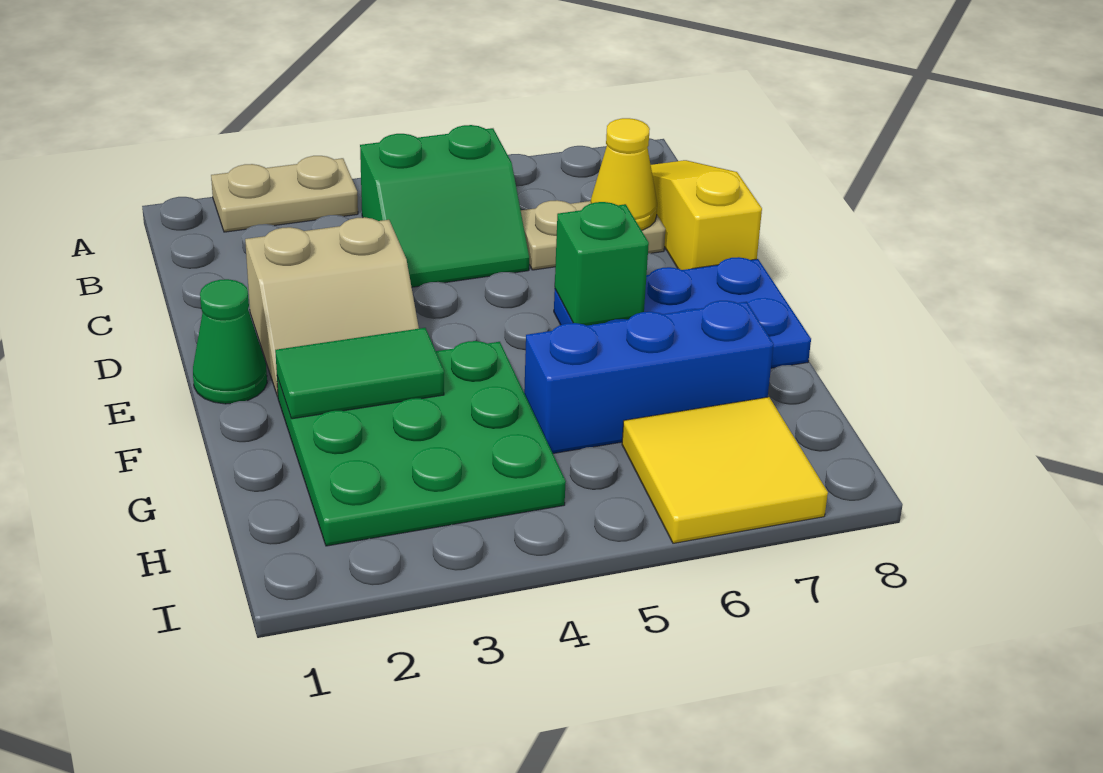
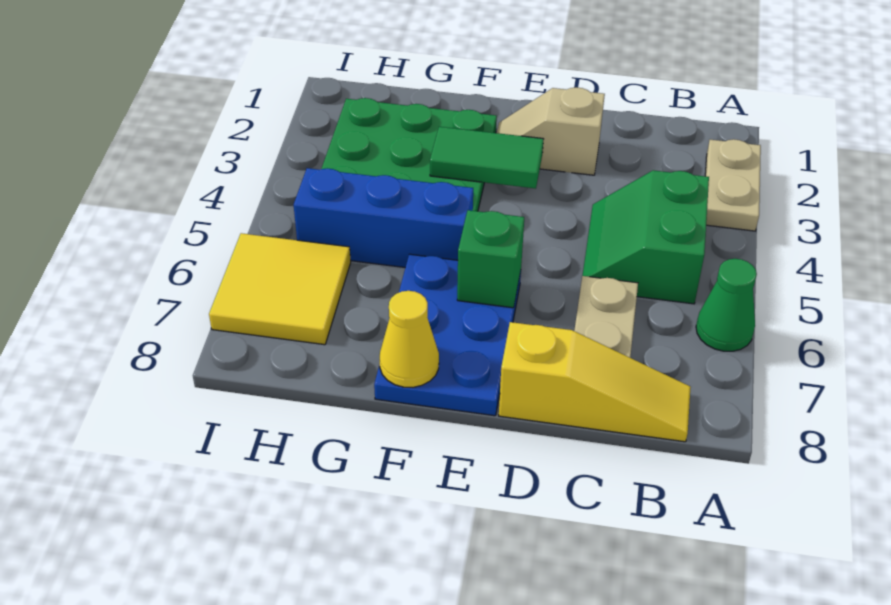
yellow cone C7 level 2 -> yellow cone F8 level 2
tan slope D2:E3 level 1 top D -> tan slope D2:E2 level 1 top D
green cone E1 level 1 -> green cone A6 level 1
green tile F2:F3 level 2 -> green tile E3:F3 level 2
blue brick G5:G7 level 1 -> blue brick F5:H5 level 1

